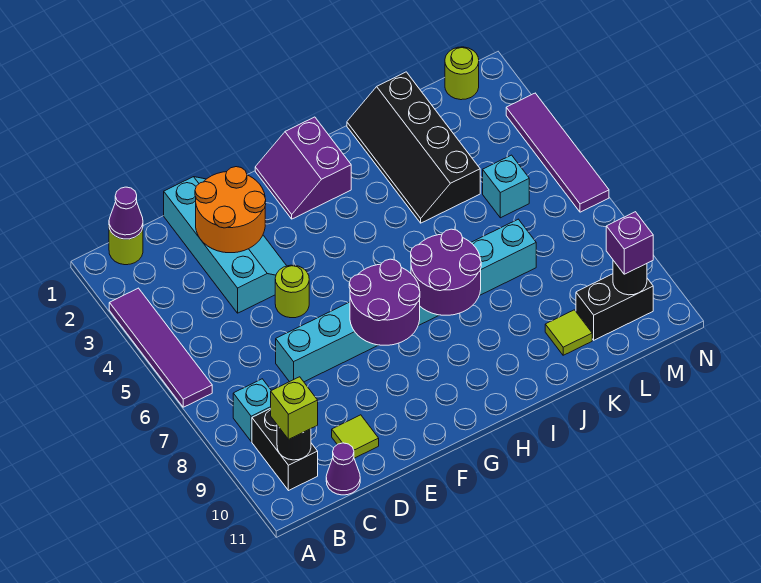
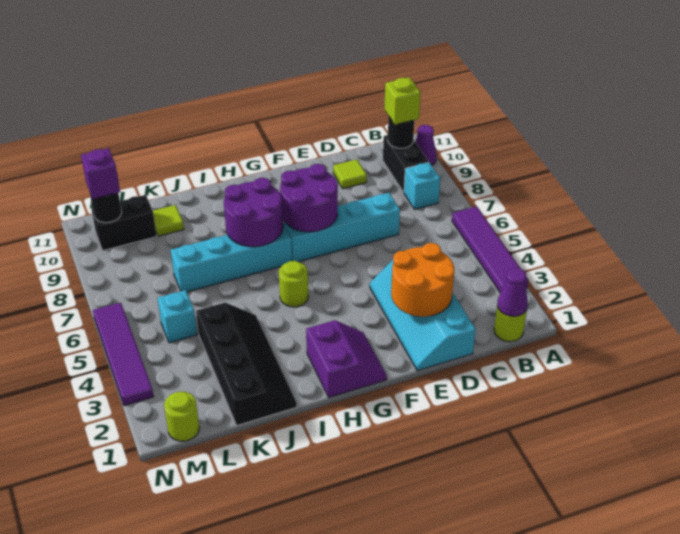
purple cone C11 level 1 -> purple cone A10 level 1
lime round brick E5 level 1 -> lime round brick H5 level 1

